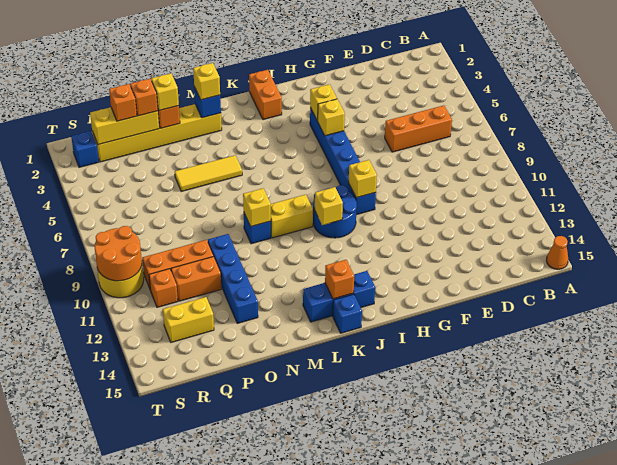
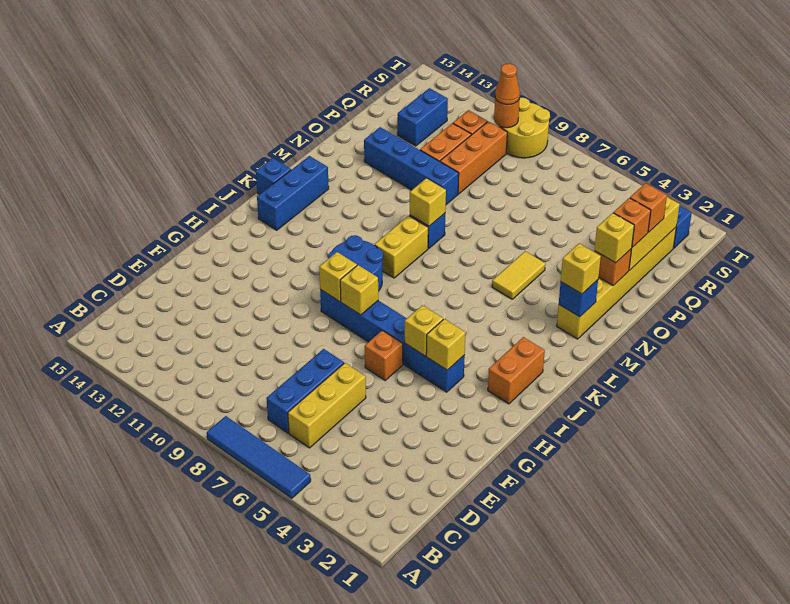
none -> blue tile A5:A8 level 1
orange cone A15 level 1 -> orange cone S10 level 3
orange brick C6:E6 level 1 -> yellow brick C6:E6 level 1
none -> blue brick C7:E7 level 1
orange brick J1:J2 level 1 -> orange brick I2:J2 level 1
yellow brick J10 level 2 -> yellow brick H8 level 2
orange brick K14 level 2 -> orange brick G6 level 1
yellow tile M5:O5 level 1 -> yellow tile M5:N5 level 1
yellow brick Q13:R13 level 1 -> blue brick Q13:R13 level 1
orange round brick S9:T10 level 2 -> orange round brick S10 level 2

